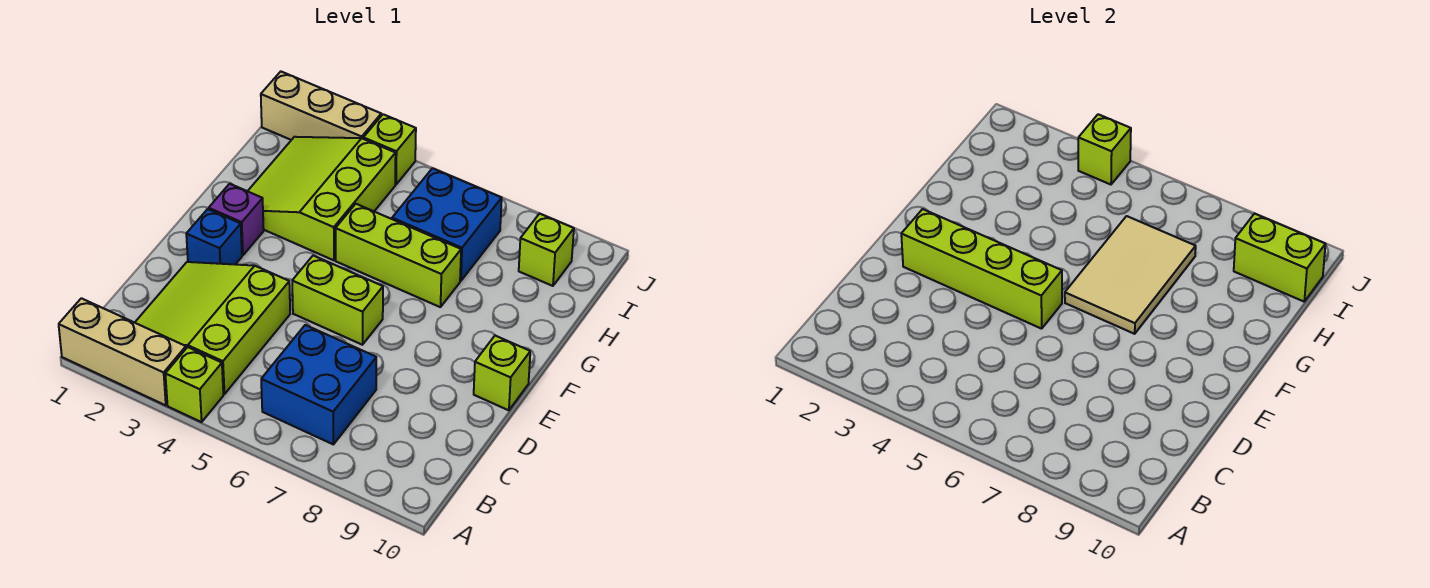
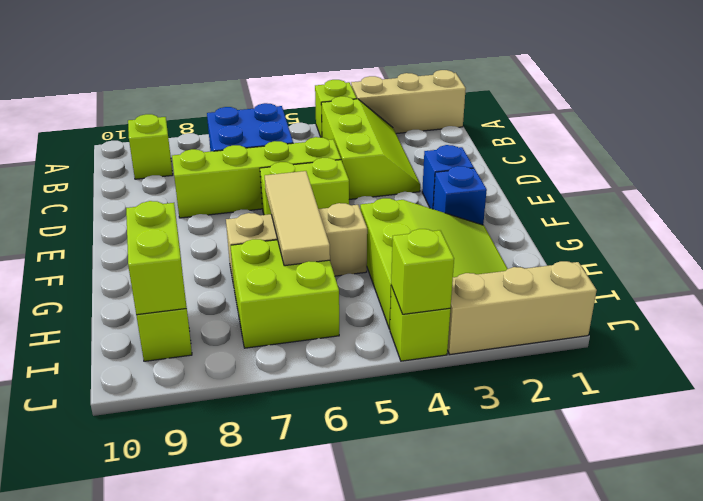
lime slope B2:D4 level 1 top 4 -> lime slope B3:D4 level 1 top 4
lime brick E2:E5 level 2 -> lime brick D5:D8 level 1
lime brick E10 level 1 -> lime brick B9 level 1
purple brick F2 level 1 -> blue brick F2 level 1
tan tile F6:H7 level 2 -> tan tile F6:H6 level 2
lime brick G5:G7 level 1 -> tan brick G5:G7 level 1
blue brick H6:I7 level 1 -> lime brick H6:I7 level 1
lime brick I9:I10 level 2 -> lime brick H9:I9 level 2

